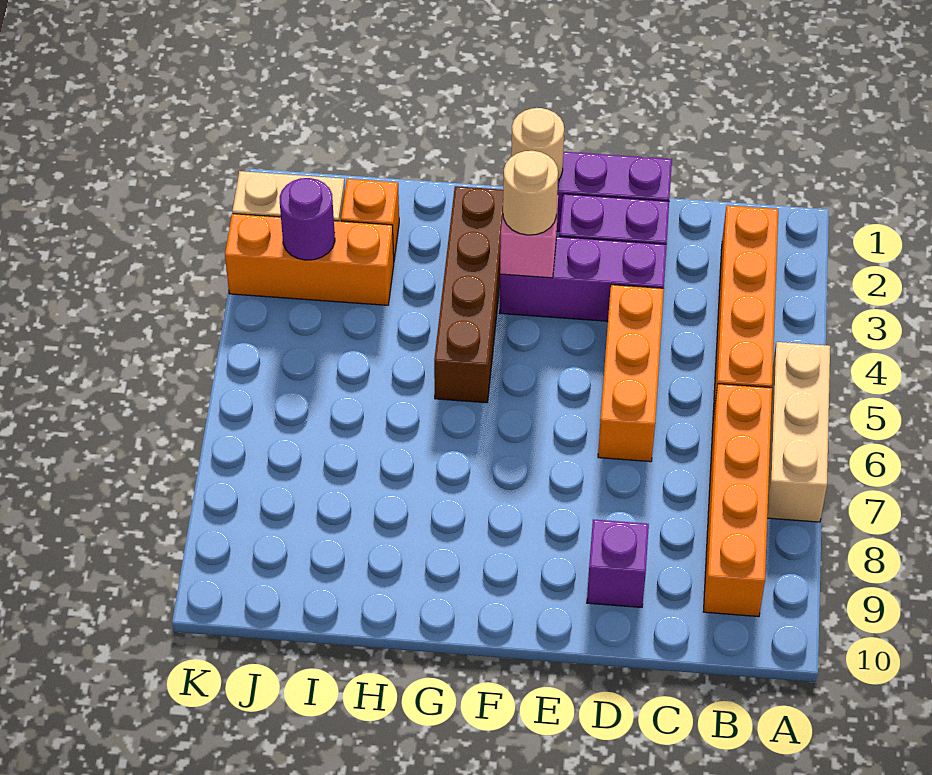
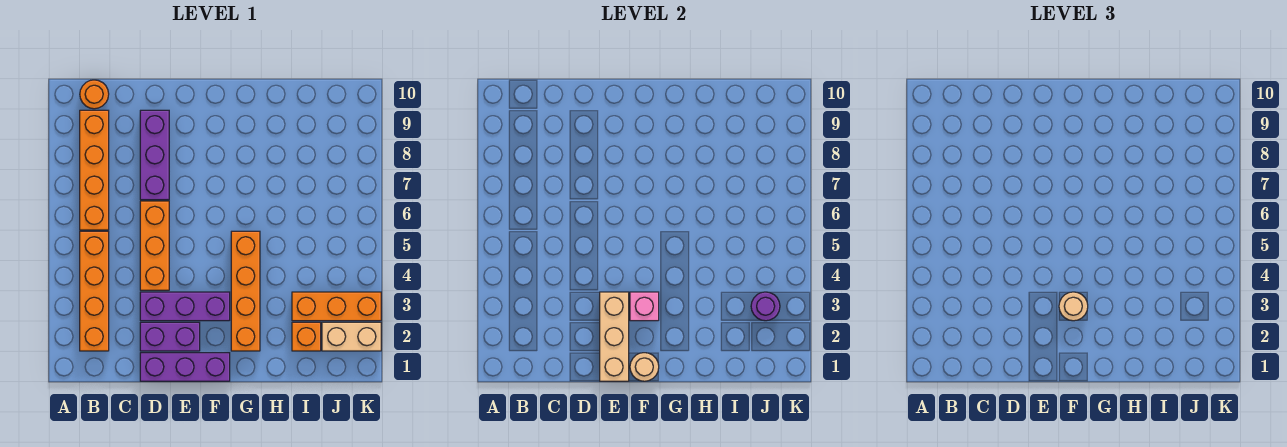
tan brick A5:A7 level 1 -> tan brick E1:E3 level 2
none -> orange round brick B10 level 1
purple brick D9 level 1 -> purple brick D7:D9 level 1
brown brick G2:G5 level 1 -> orange brick G2:G5 level 1

